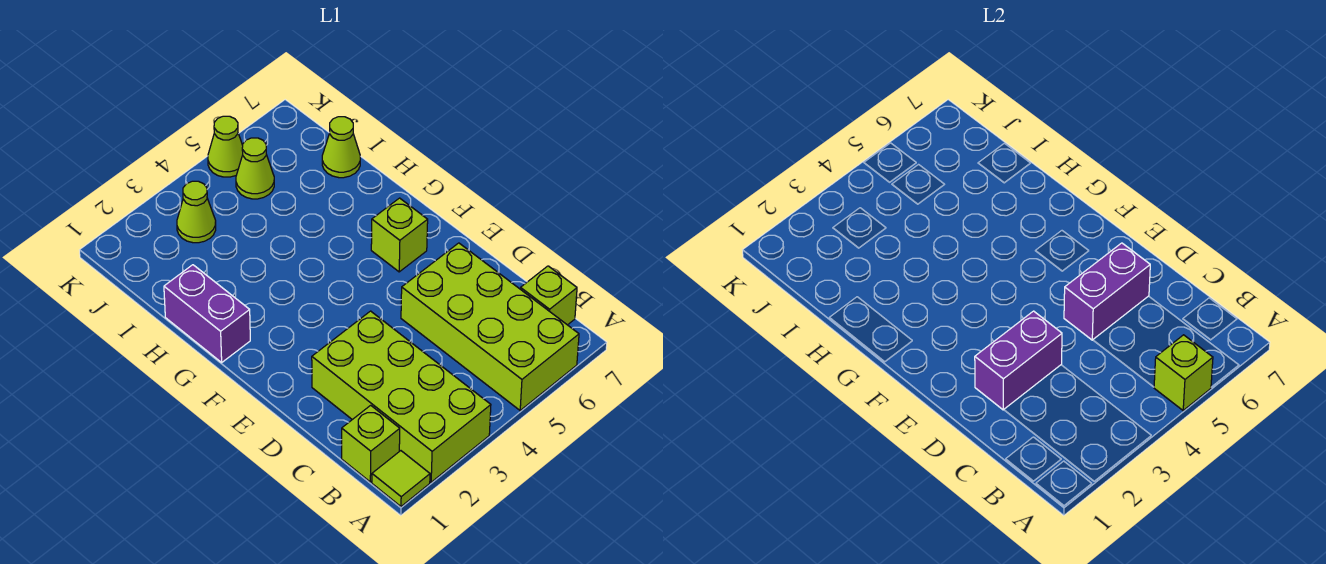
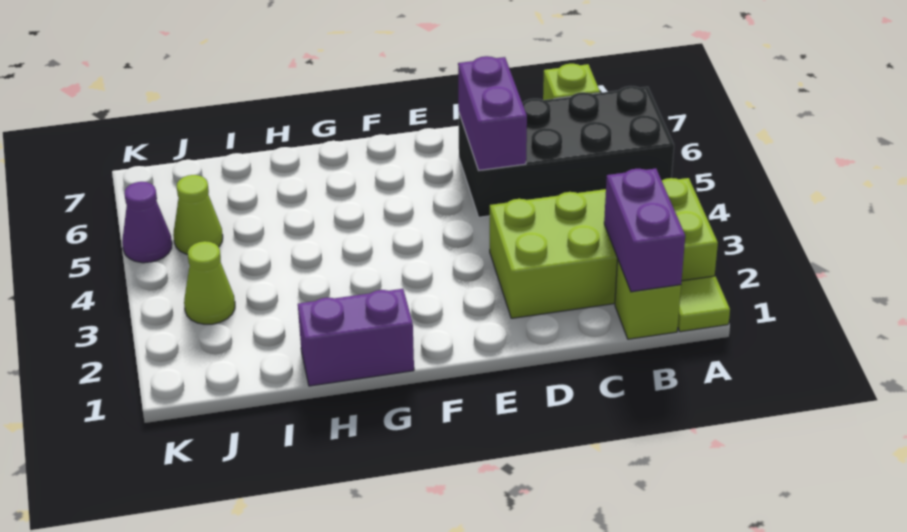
lime brick A5:D6 level 1 -> black brick A5:D6 level 1
lime brick A5 level 2 -> none
purple brick D2:D3 level 2 -> purple brick B1:B2 level 2
lime brick F6 level 1 -> none
lime cone I7 level 1 -> none
lime cone K5 level 1 -> purple cone K5 level 1

